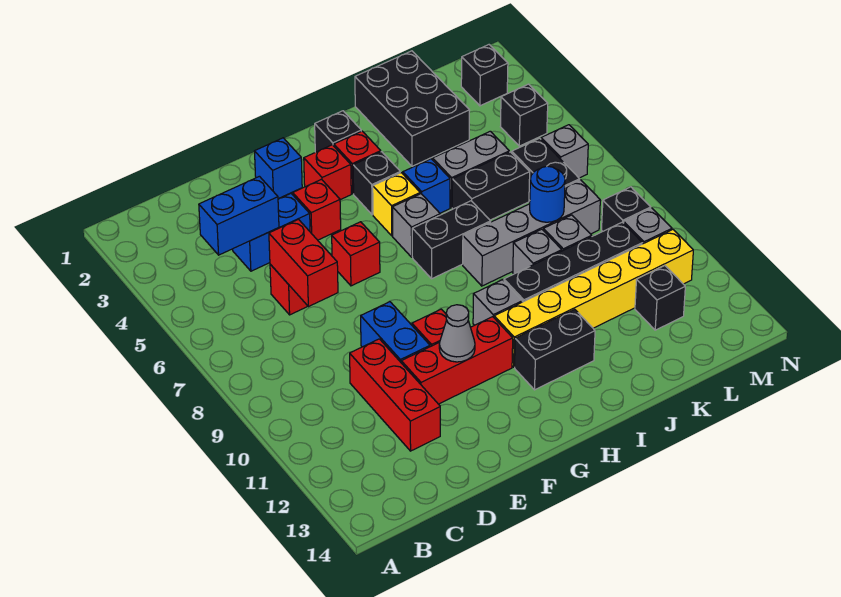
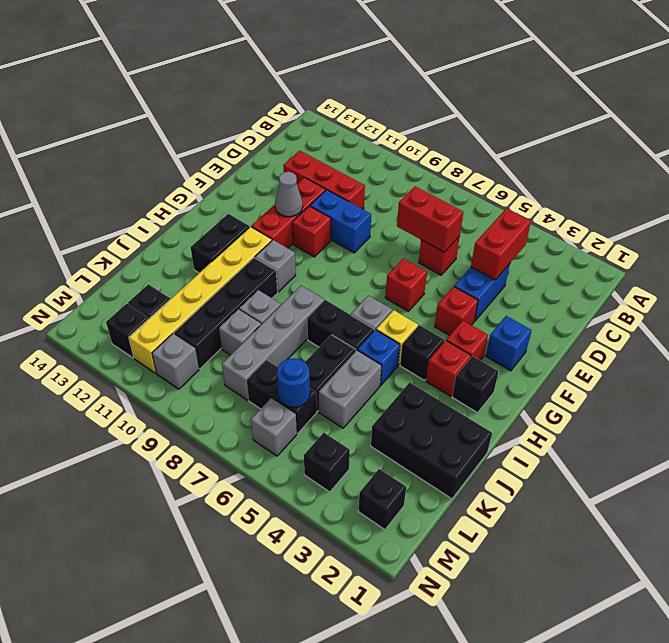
blue brick C4:D4 level 2 -> red brick C4:D4 level 2
black brick H7:I7 level 1 -> black brick I6:I7 level 1
blue round brick K8 level 2 -> blue round brick L6 level 2
black brick M9 level 1 -> black brick M12 level 1

